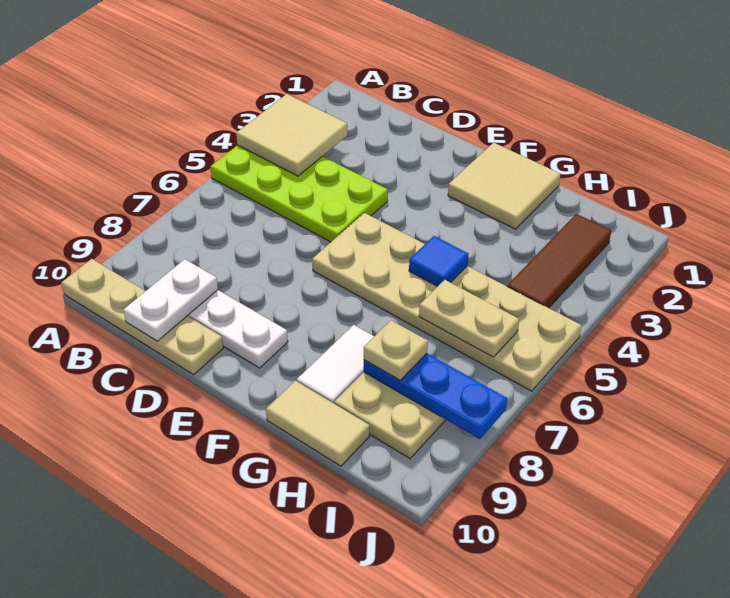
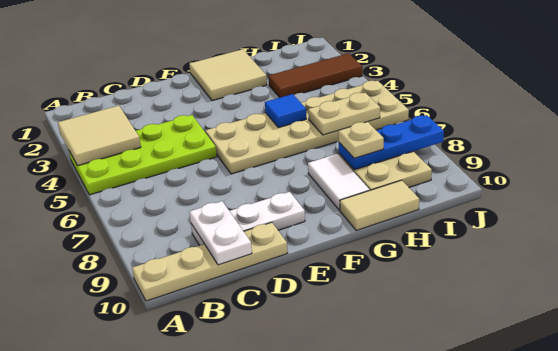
brown tile I2:I4 level 1 -> brown tile H3:J3 level 1

